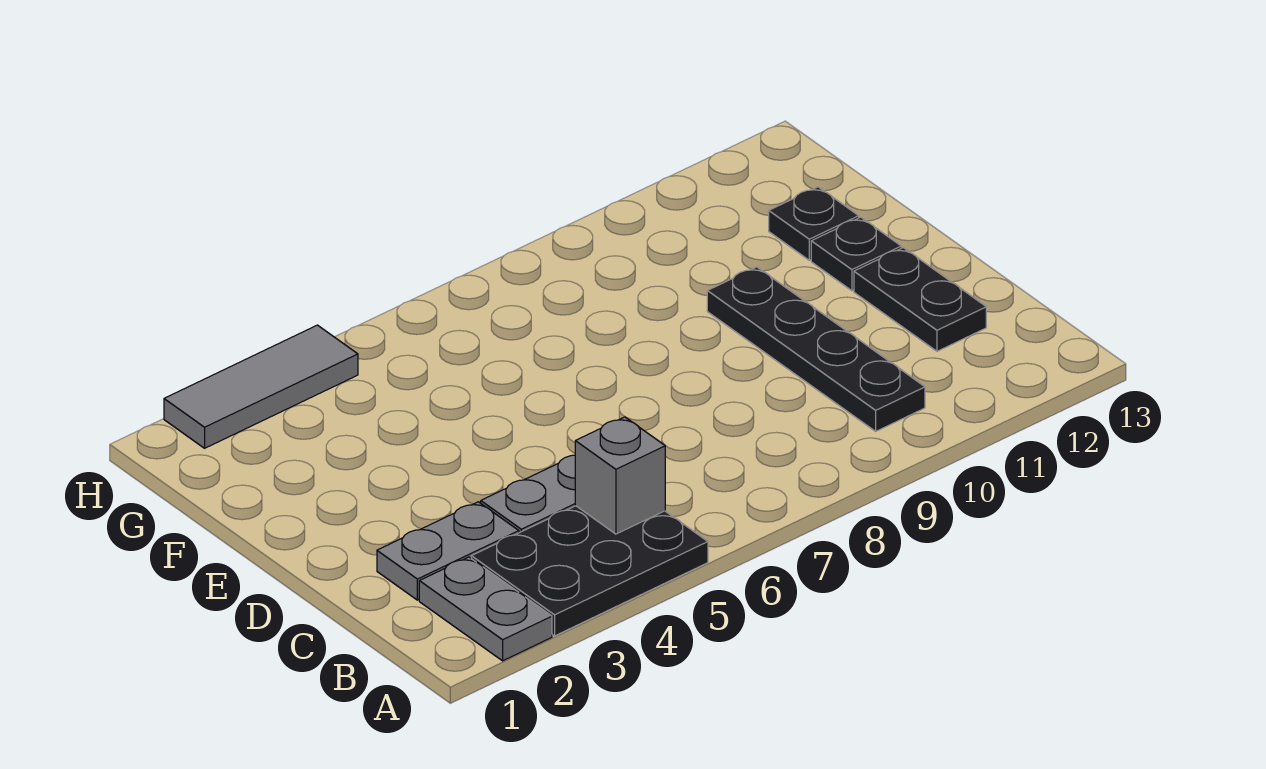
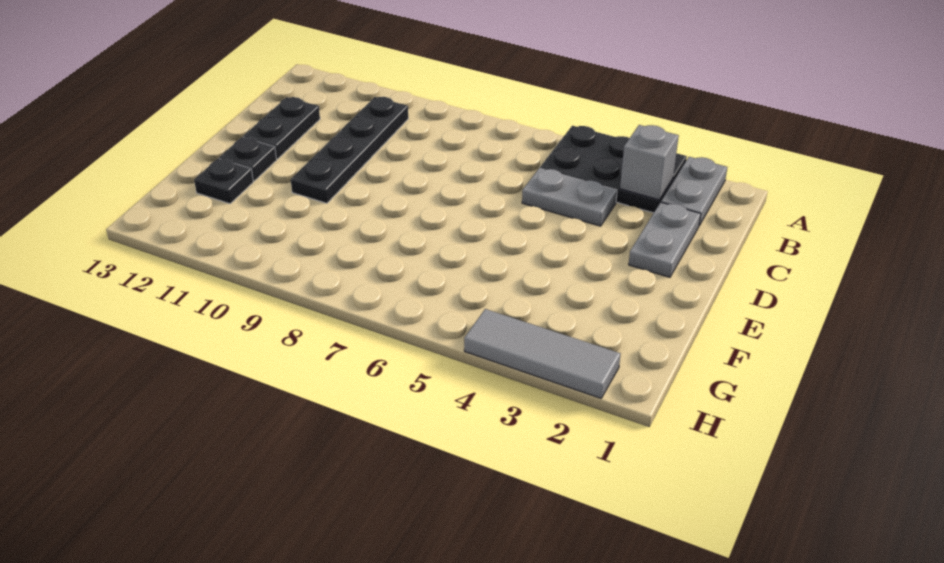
grey brick B5 level 2 -> grey brick B3 level 2
grey plate C2:C3 level 1 -> grey plate C2:D2 level 1

